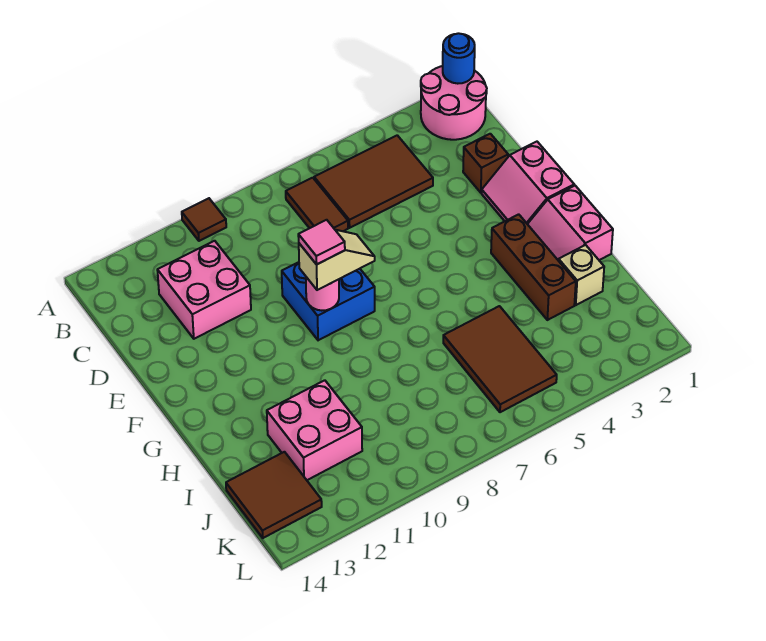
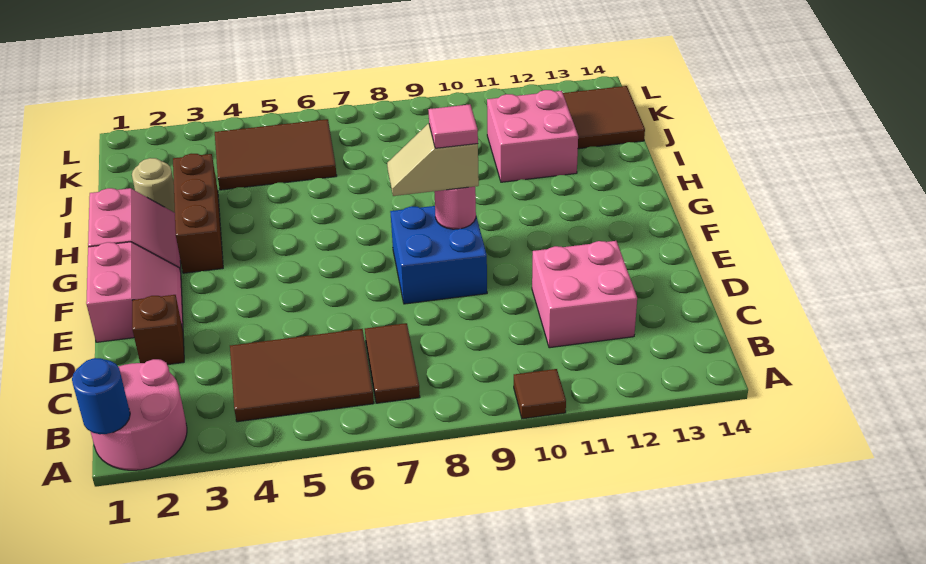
tan brick I2 level 1 -> tan round brick I2 level 1
brown tile I5:K6 level 1 -> brown tile J4:K6 level 1

